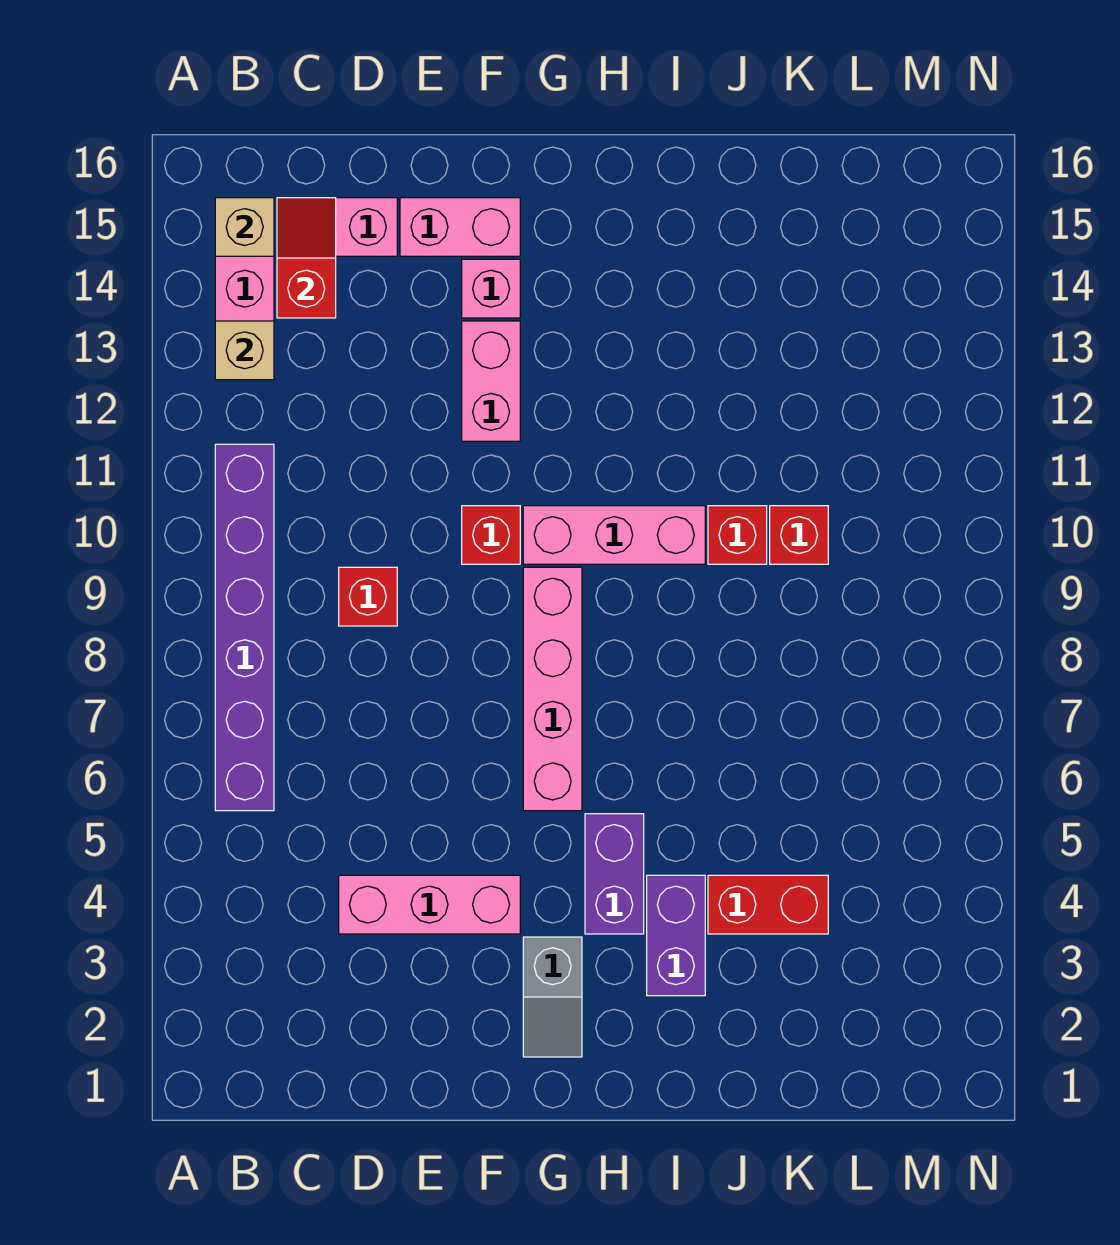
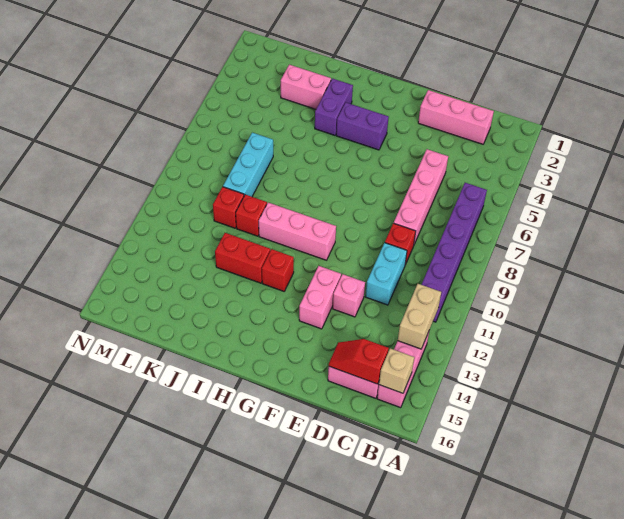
tan brick B13 level 2 -> tan brick B12:B13 level 2
red slope C14:C15 level 2 top 14 -> red slope C15:D15 level 2 top C
pink brick D4:F4 level 1 -> pink brick C2:E2 level 1
none -> cyan brick D10:D11 level 1
pink brick E15:F15 level 1 -> pink brick J3:K3 level 1
red brick F10 level 1 -> red brick H12 level 1
pink brick F14 level 1 -> pink brick E12 level 1
grey slope G2:G3 level 1 top 3 -> none
pink brick G6:G9 level 1 -> pink brick D5:D8 level 1
purple brick H4:H5 level 1 -> purple brick G4:H4 level 1
red brick J4:K4 level 1 -> red brick I12:J12 level 1
none -> cyan brick K7:K9 level 1

